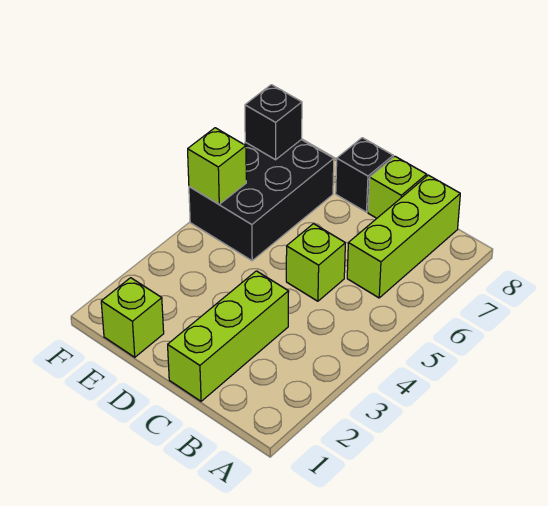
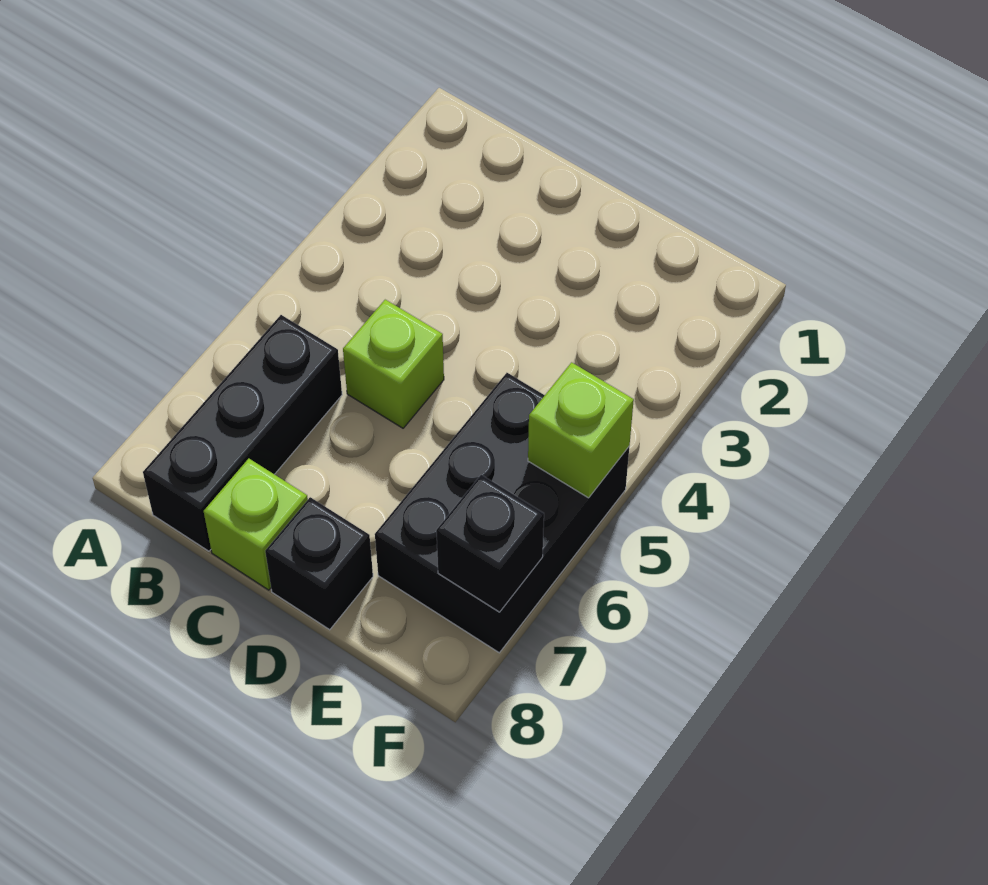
lime brick B6:B8 level 1 -> black brick B6:B8 level 1
lime brick C1:C3 level 1 -> none
lime brick E1 level 1 -> none

